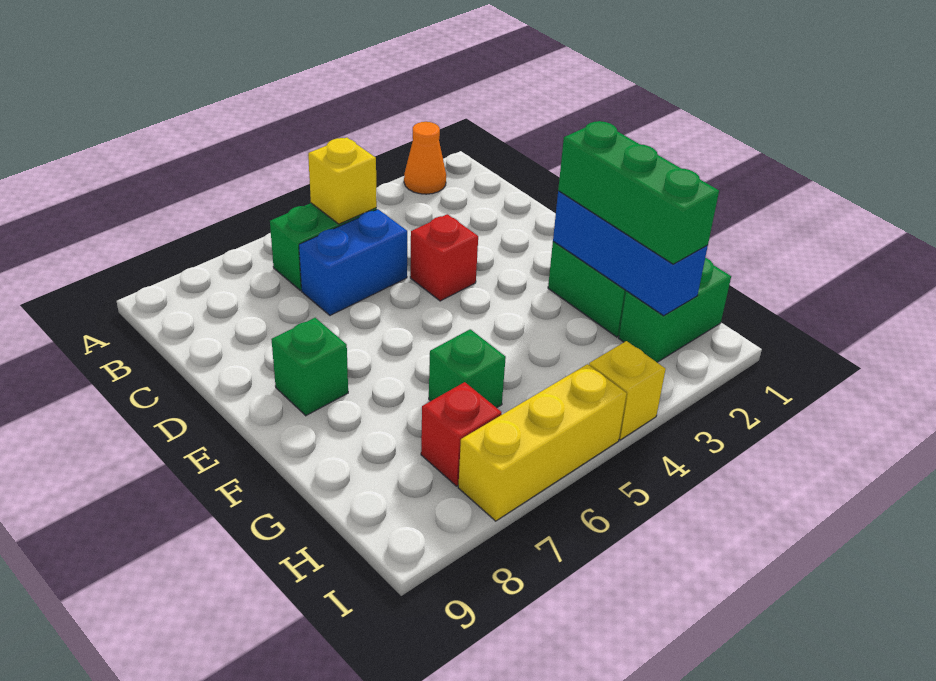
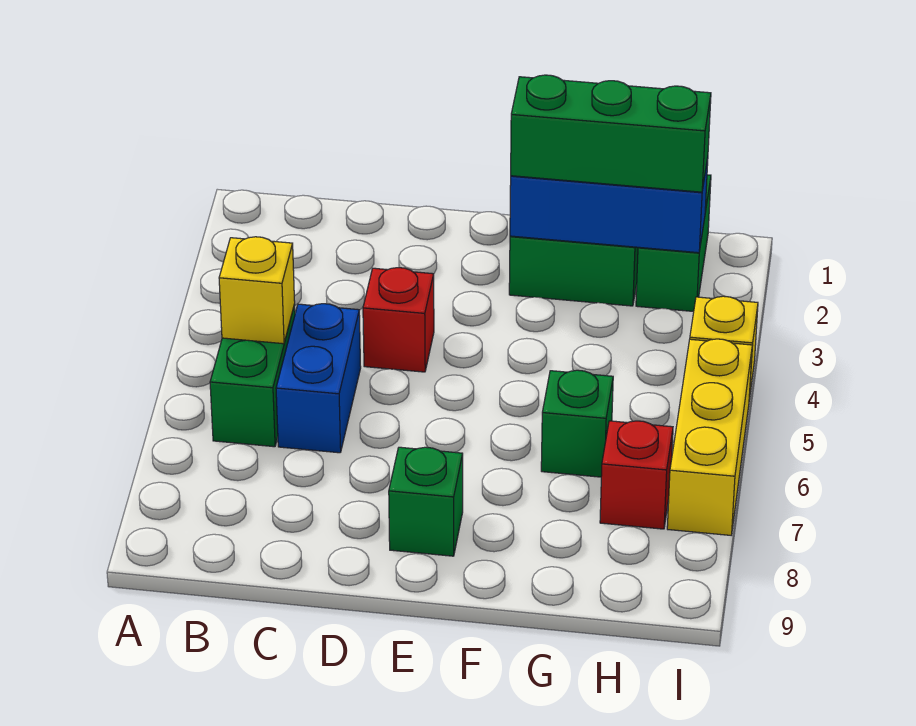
orange cone A2 level 1 -> none

